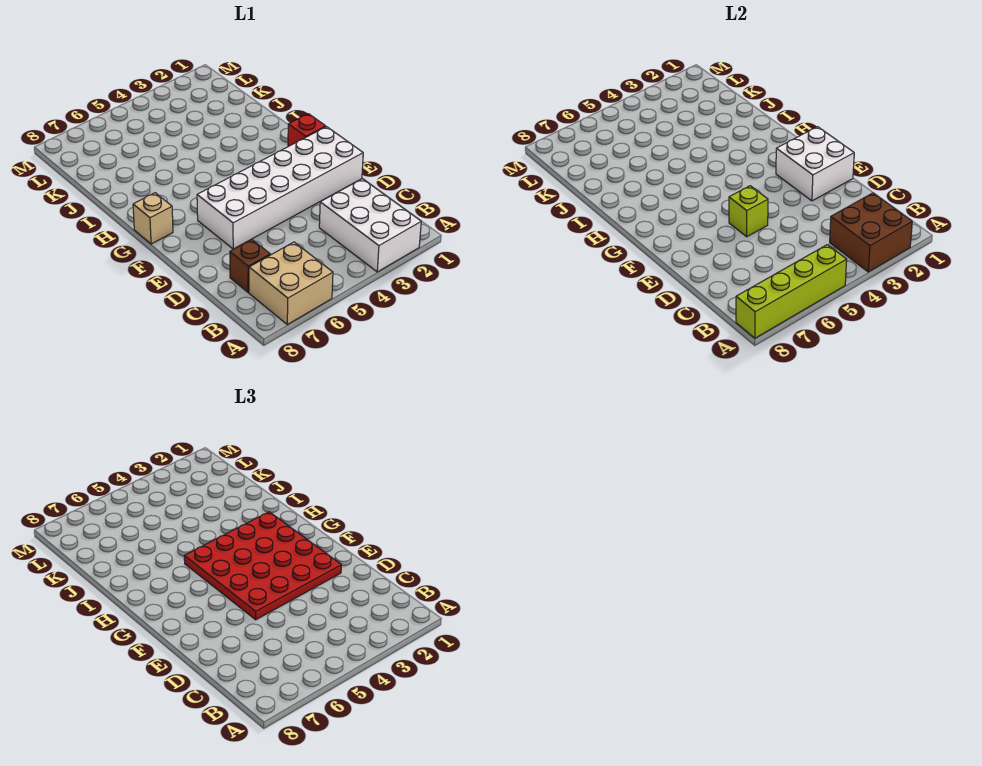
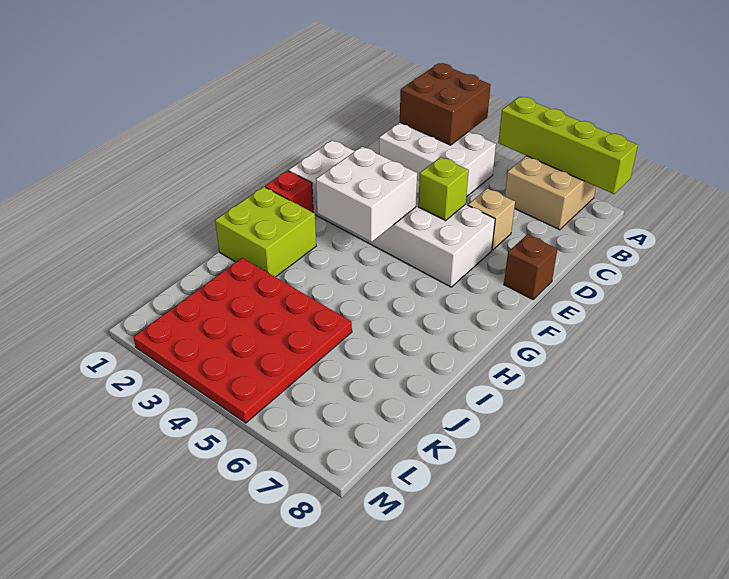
white brick A2:C3 level 1 -> white brick B2:C4 level 1
brown brick C7 level 1 -> brown brick E8 level 1
white brick E1:F2 level 2 -> white brick F3:G4 level 2
red plate E2:H5 level 3 -> red plate J2:M5 level 1
tan brick G8 level 1 -> tan brick D6 level 1
none -> lime brick H1:I2 level 1

